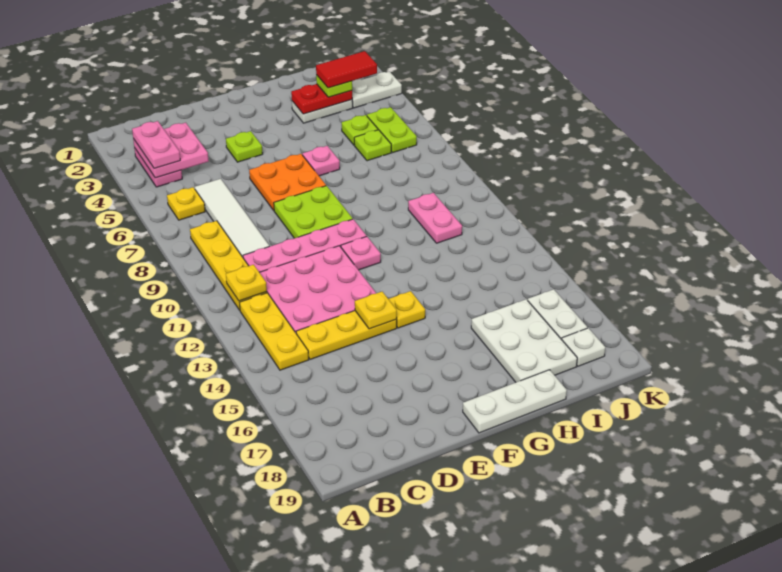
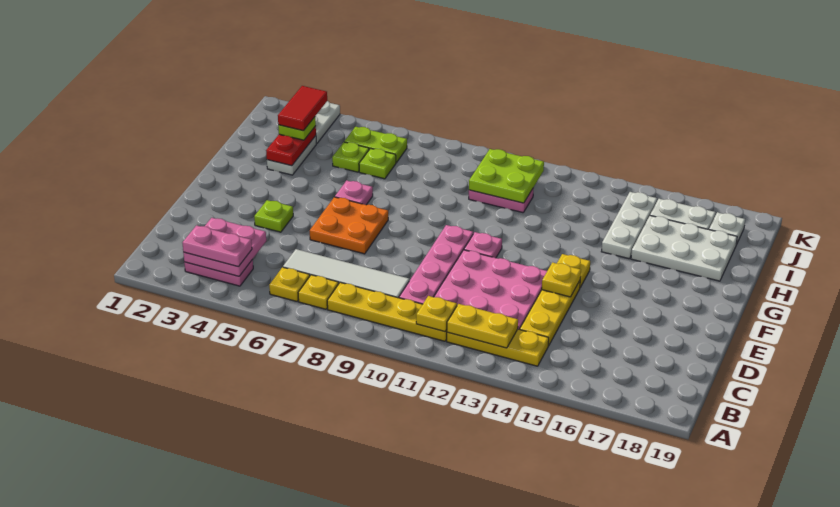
none -> yellow plate B7 level 1
none -> yellow plate B12:B13 level 2
lime plate E8:F9 level 1 -> lime plate I10:J11 level 2
white plate F19:H19 level 1 -> white plate H15:J15 level 1

